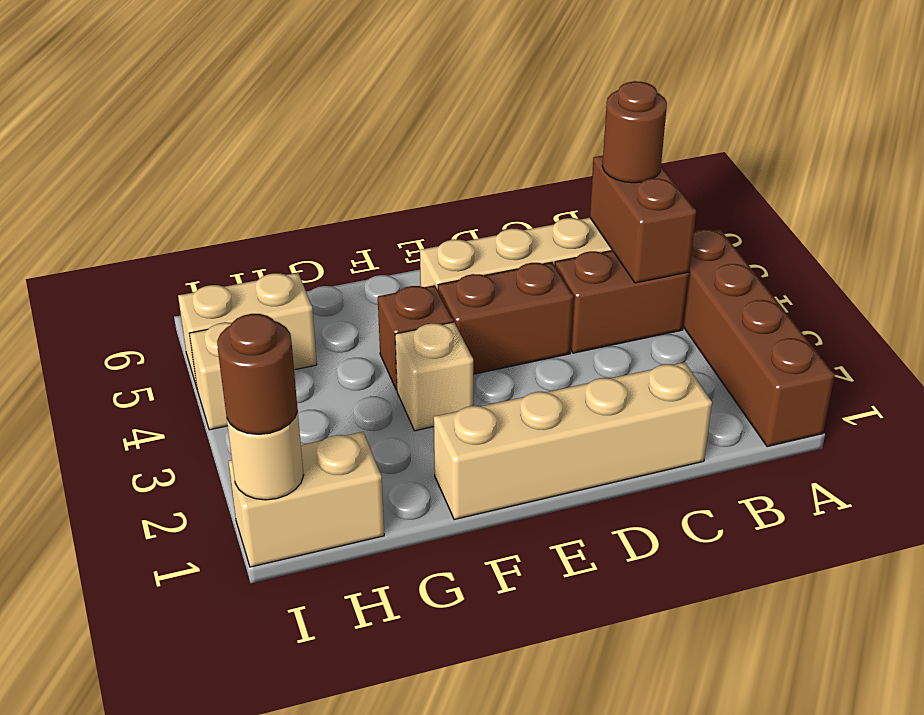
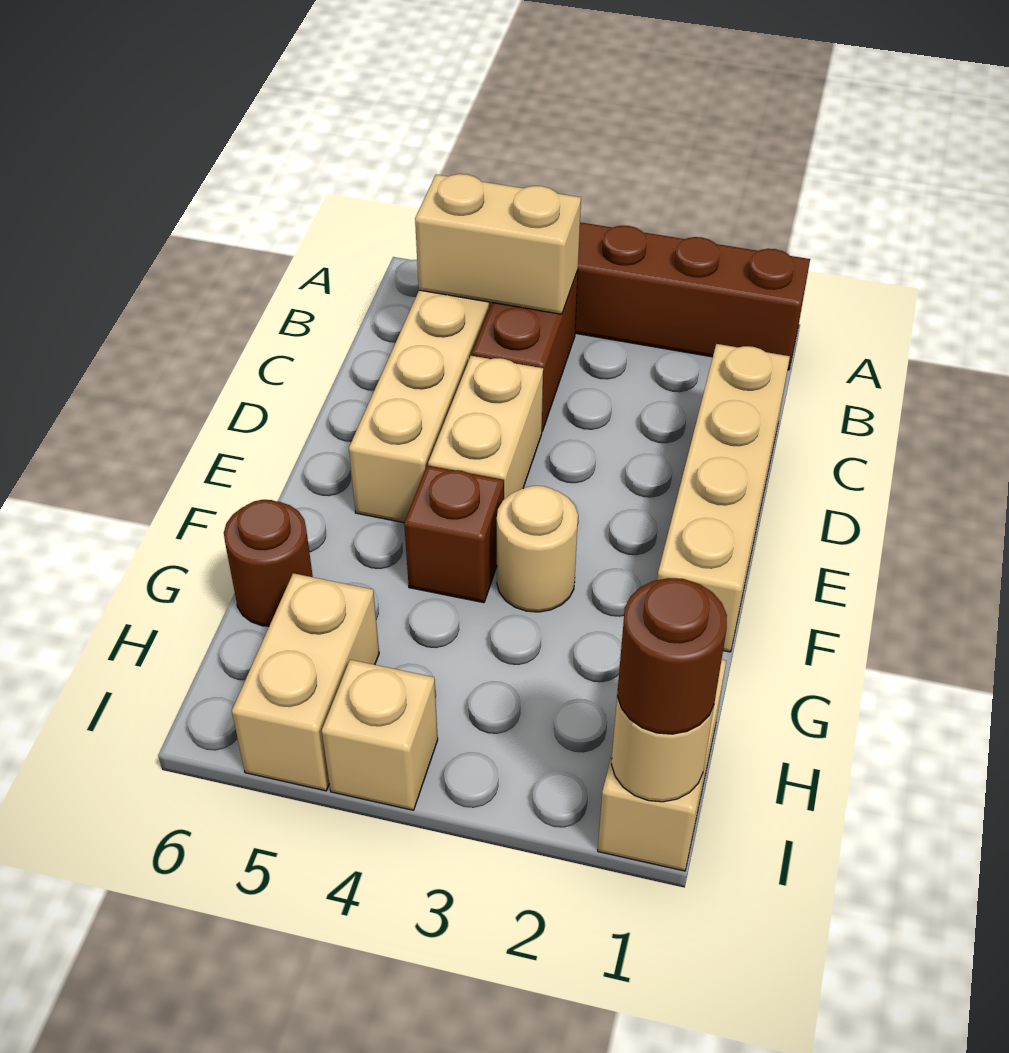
brown brick B4:B5 level 2 -> tan brick B4:B5 level 2
brown round brick B5 level 3 -> brown round brick G6 level 1
brown brick D4:E4 level 1 -> tan brick D4:E4 level 1
tan brick F3 level 1 -> tan round brick F3 level 1

